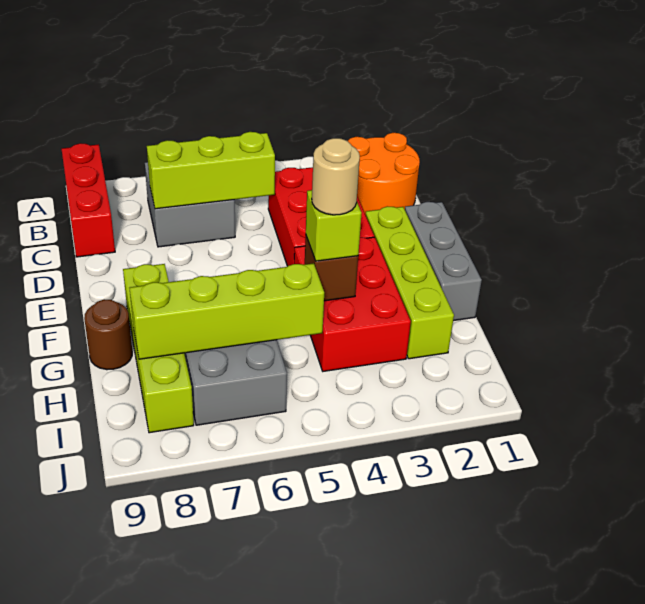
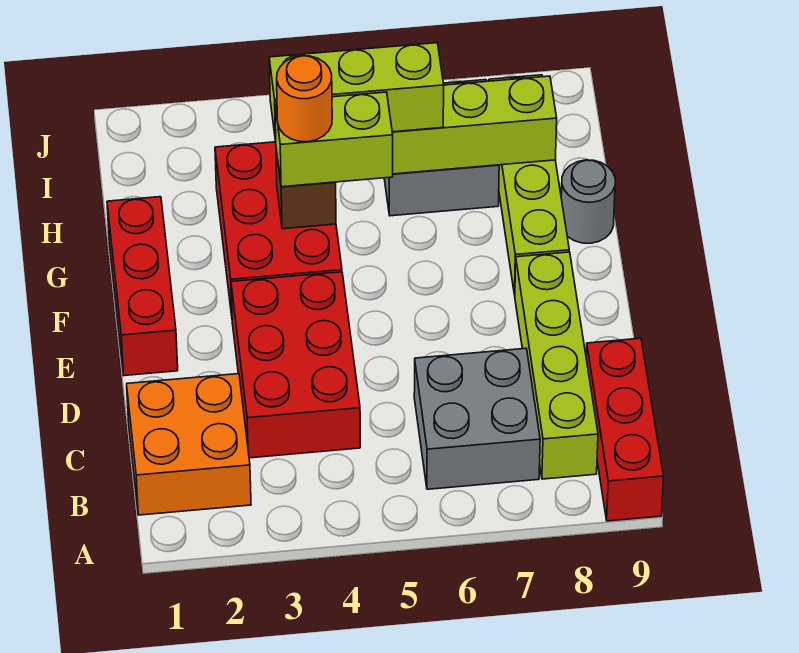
orange round brick B1:C2 level 1 -> orange brick B1:C2 level 1
lime brick C5:C7 level 2 -> lime brick H4:H6 level 3
grey brick E1:G1 level 1 -> red brick E1:G1 level 1
lime brick E2:H2 level 1 -> lime brick B8:E8 level 1
lime brick G4 level 3 -> lime brick G4:G5 level 3
tan round brick G4 level 4 -> orange round brick G4 level 4
brown round brick G9 level 1 -> grey round brick G9 level 1

